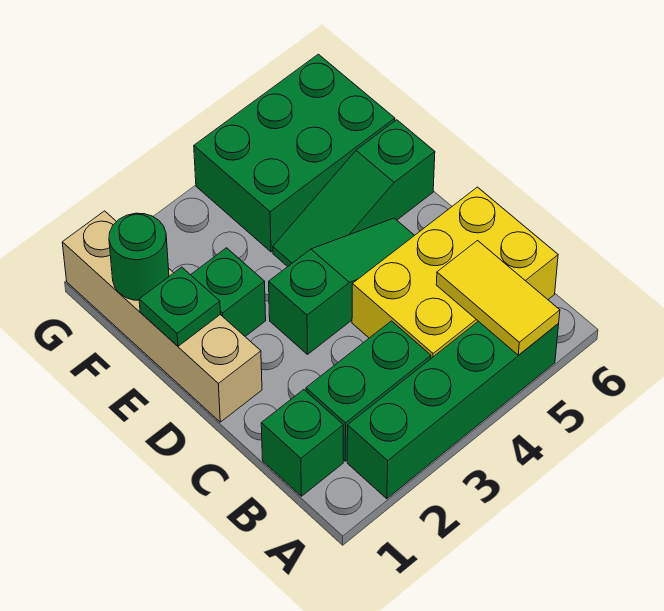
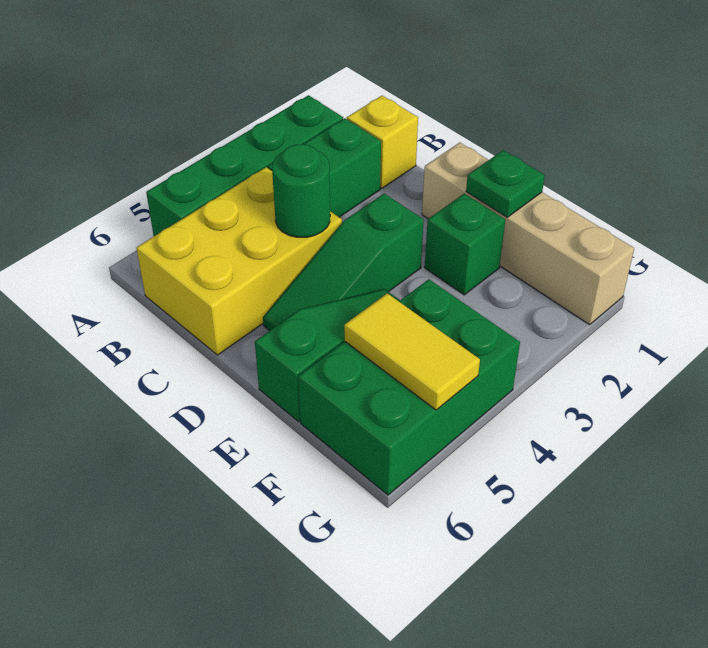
yellow tile A5:B5 level 2 -> yellow tile F5:G5 level 2
green brick B1 level 1 -> yellow brick B1 level 1
green round brick F1 level 2 -> green round brick C4 level 2

